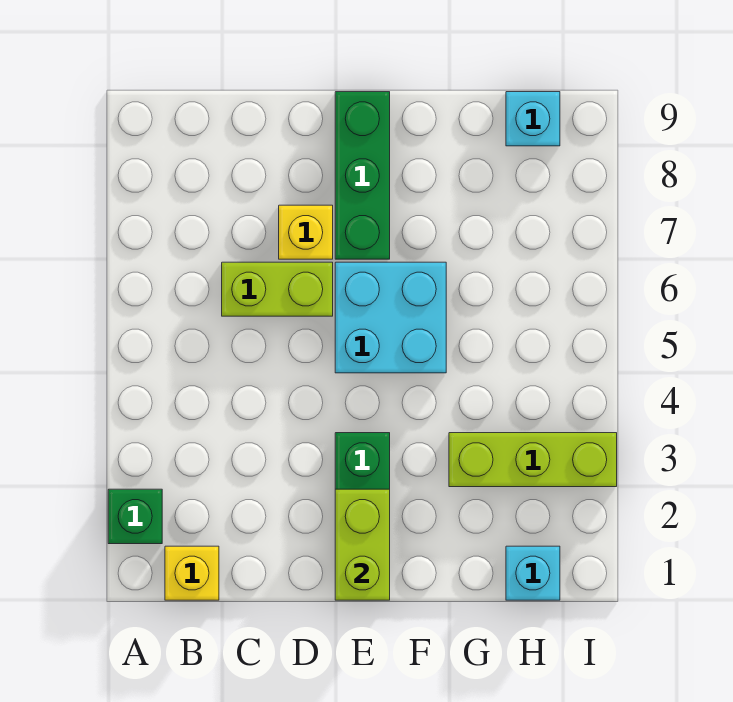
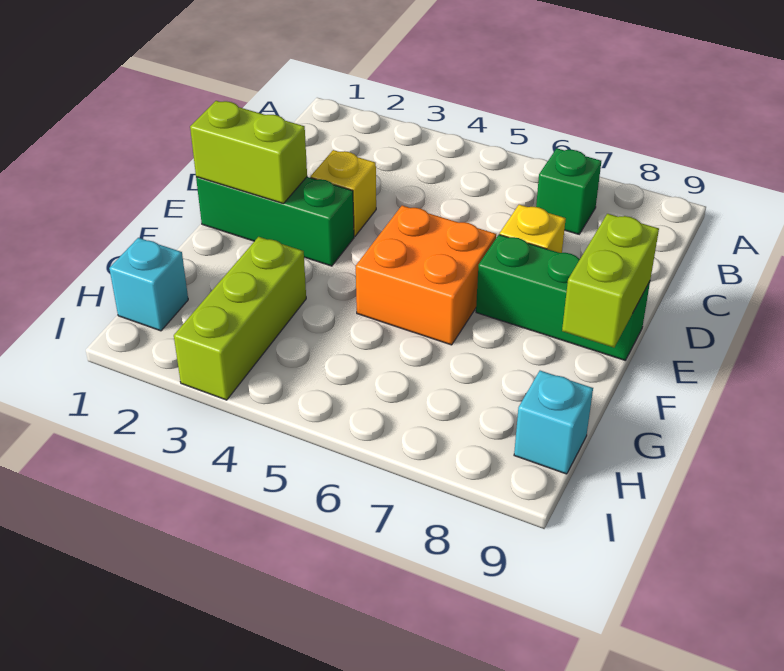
green brick A2 level 1 -> green brick B7 level 1
yellow brick B1 level 1 -> yellow brick D3 level 1
lime brick C6:D6 level 1 -> lime brick E9:F9 level 2
cyan brick E5:F6 level 1 -> orange brick E5:F6 level 1

